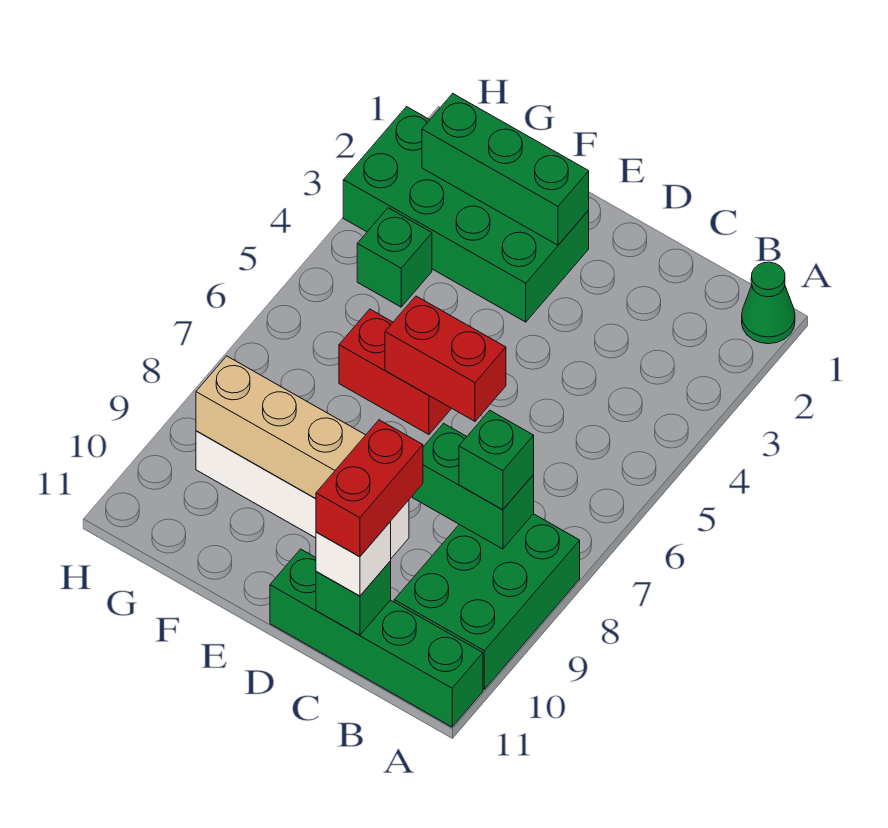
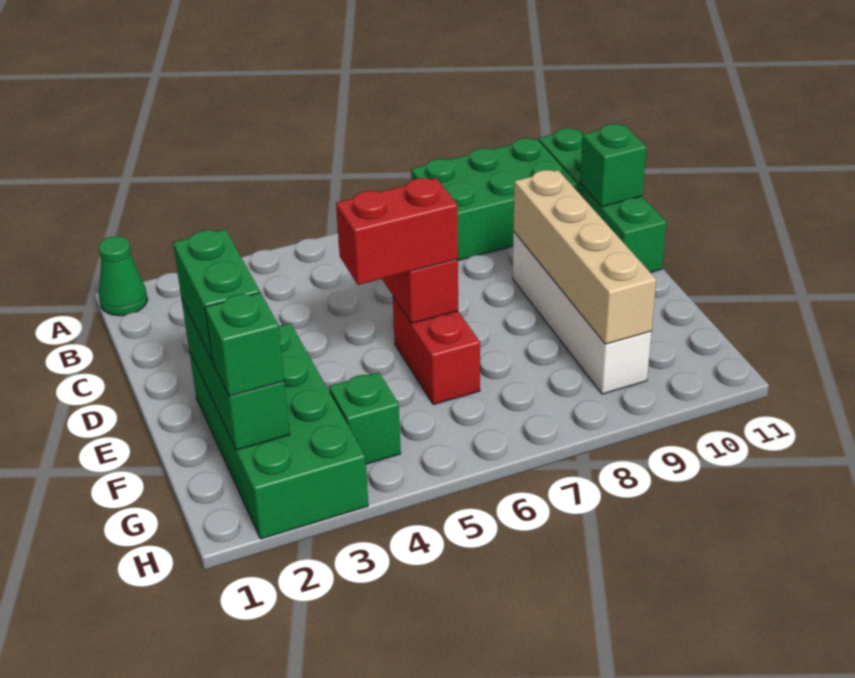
green brick B8:C8 level 2 -> green brick E2:F2 level 3
green brick B8 level 3 -> green brick G2 level 3
red brick C10:C11 level 4 -> red brick E5:E6 level 3
white brick C11 level 3 -> none

